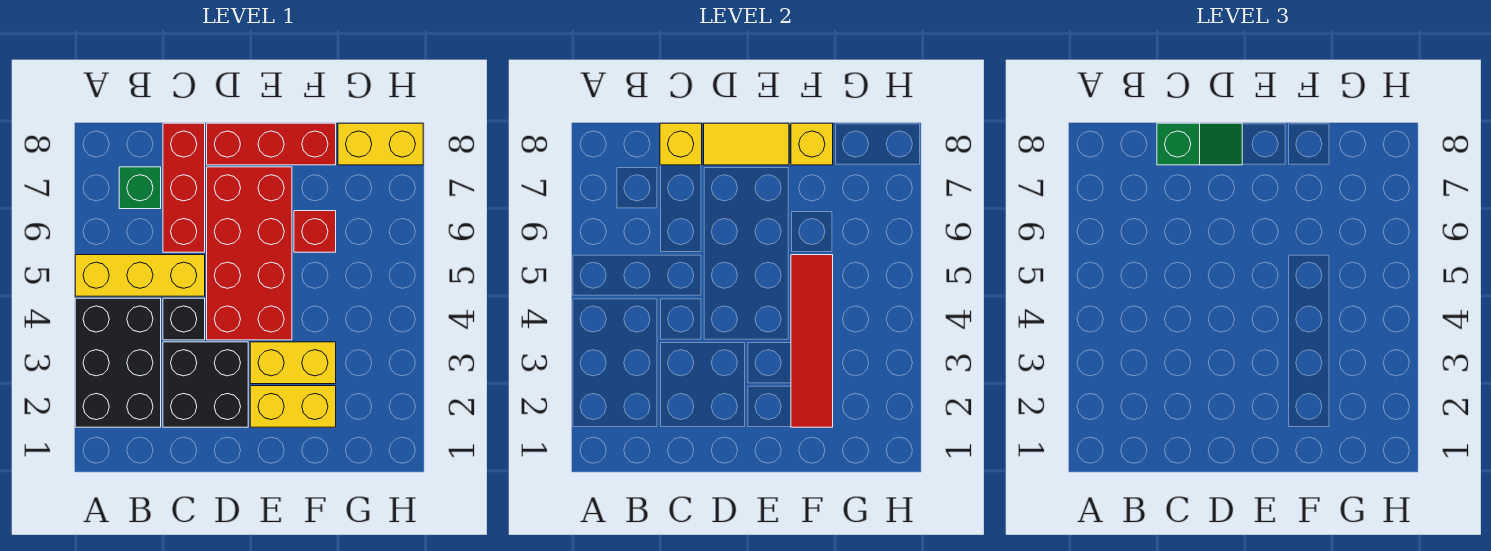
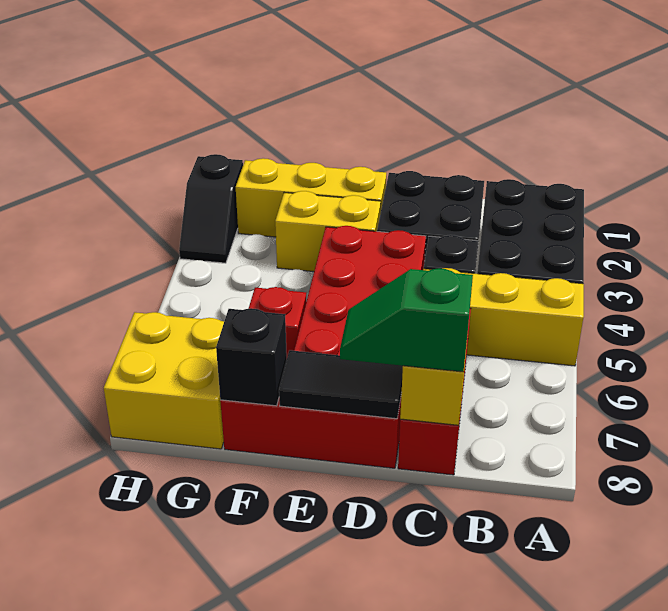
green brick B7 level 1 -> none
yellow tile D8:E8 level 2 -> black tile D8:E8 level 2
yellow brick E2:F2 level 1 -> yellow brick E2:G2 level 1
red tile F2:F5 level 2 -> none
yellow brick F8 level 2 -> black brick F8 level 2
yellow brick G8:H8 level 1 -> yellow brick G7:H8 level 1
none -> black slope H2:H3 level 1 top 2

